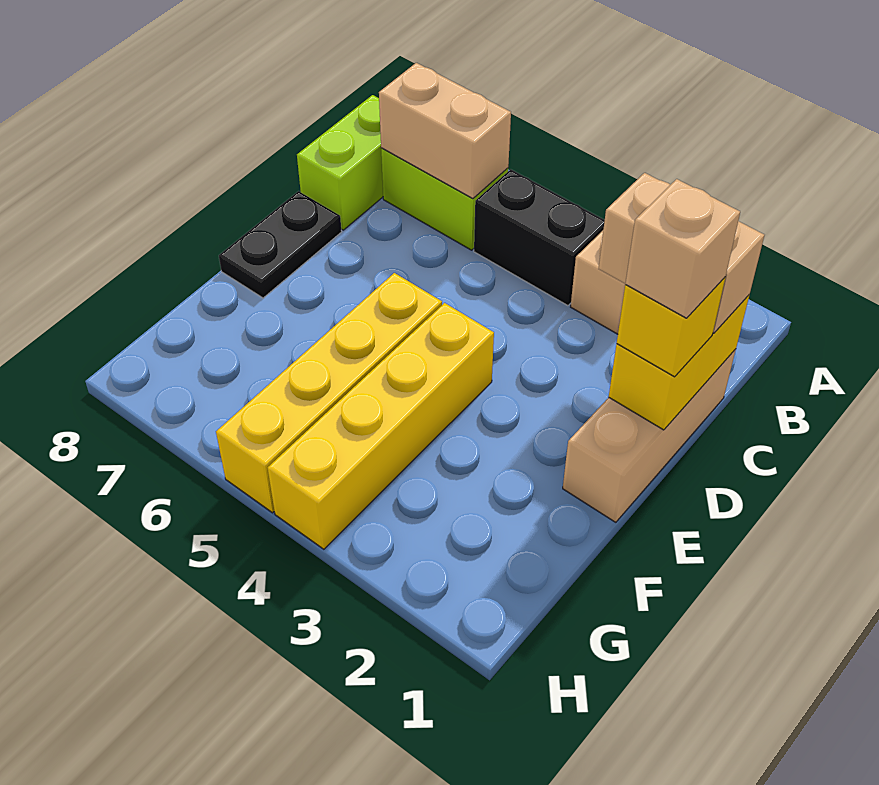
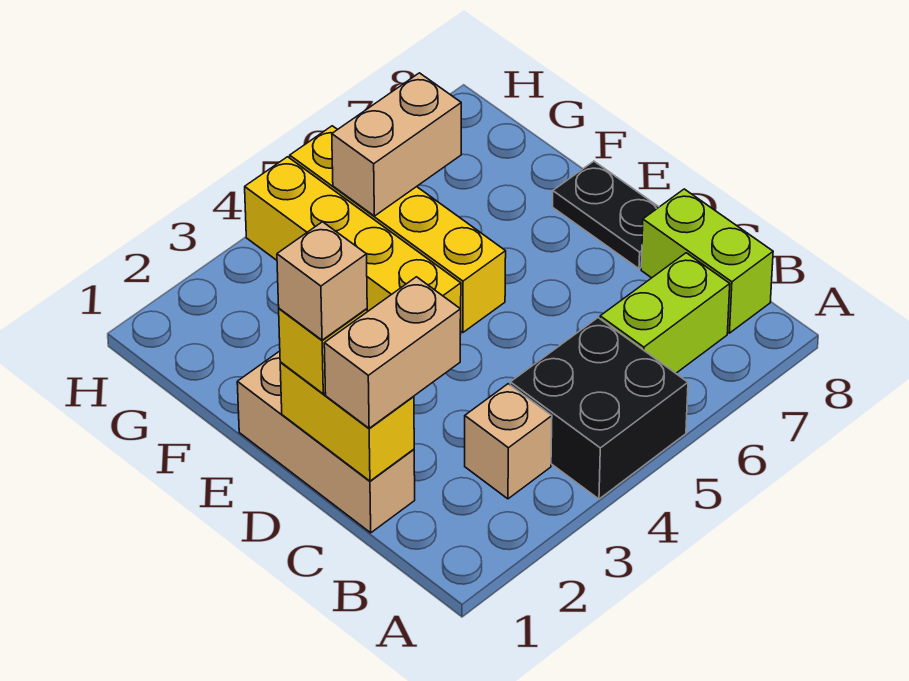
black brick B4:B5 level 1 -> black brick A4:B5 level 1
tan brick B6:B7 level 2 -> tan brick G5:G6 level 2

